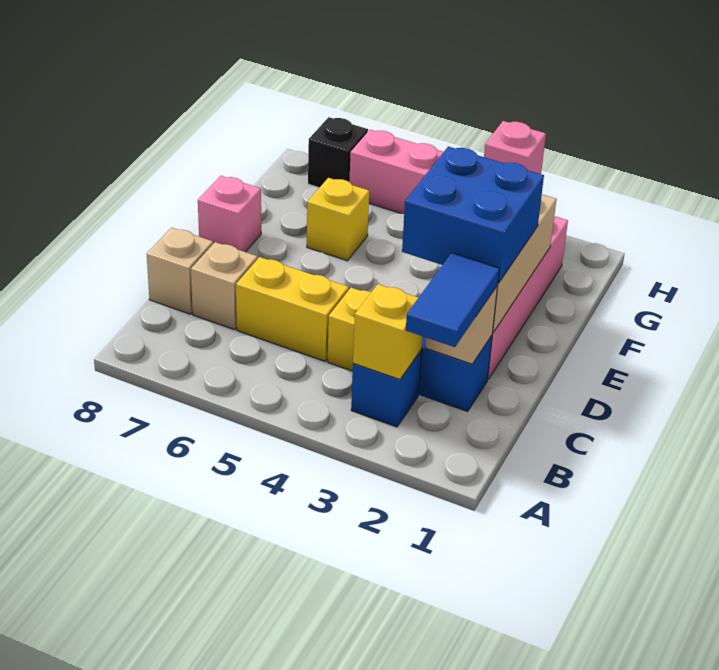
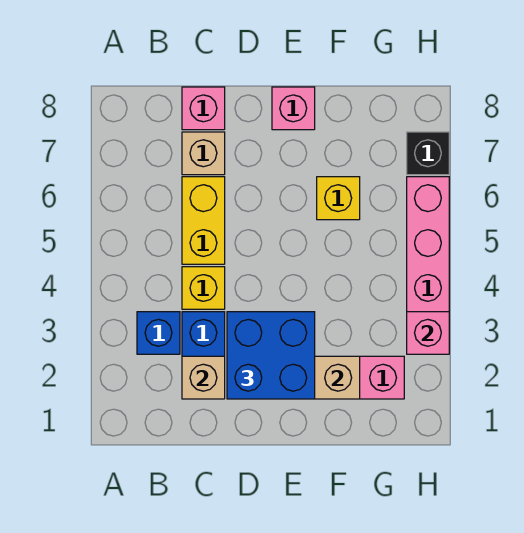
blue tile B2:C2 level 3 -> none
yellow brick B3 level 2 -> none
tan brick C8 level 1 -> pink brick C8 level 1

